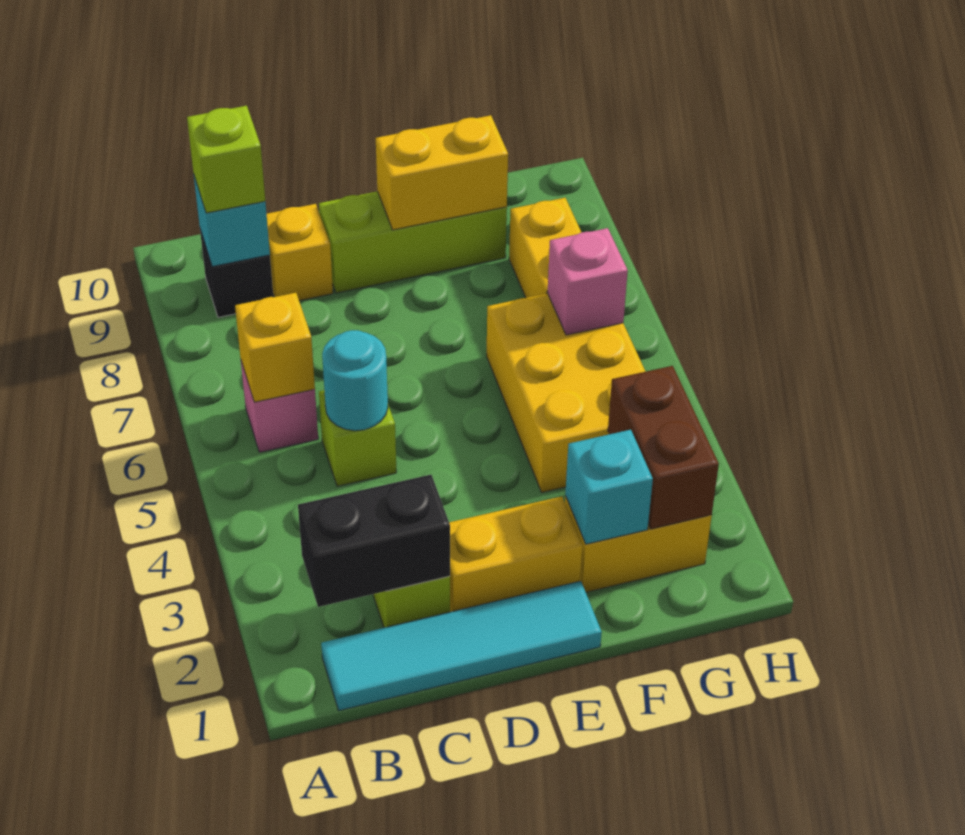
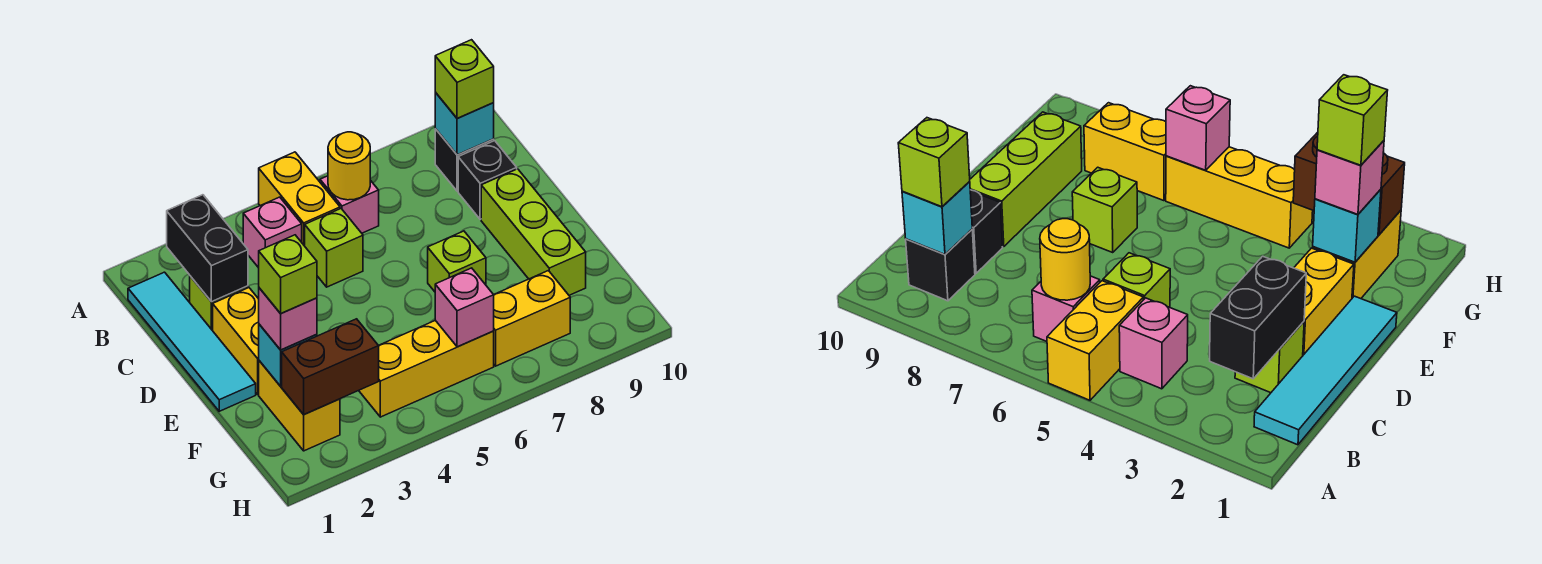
none -> pink brick B4 level 1
yellow brick B6 level 2 -> yellow round brick B6 level 2
cyan round brick C5 level 2 -> none
yellow brick C9 level 1 -> black brick C9 level 1
none -> lime brick E7 level 1
yellow brick E9:F9 level 2 -> yellow brick A5:B5 level 1
none -> pink brick F2 level 3
none -> lime brick F2 level 4
yellow brick F4:G6 level 1 -> yellow brick G4:G6 level 1

